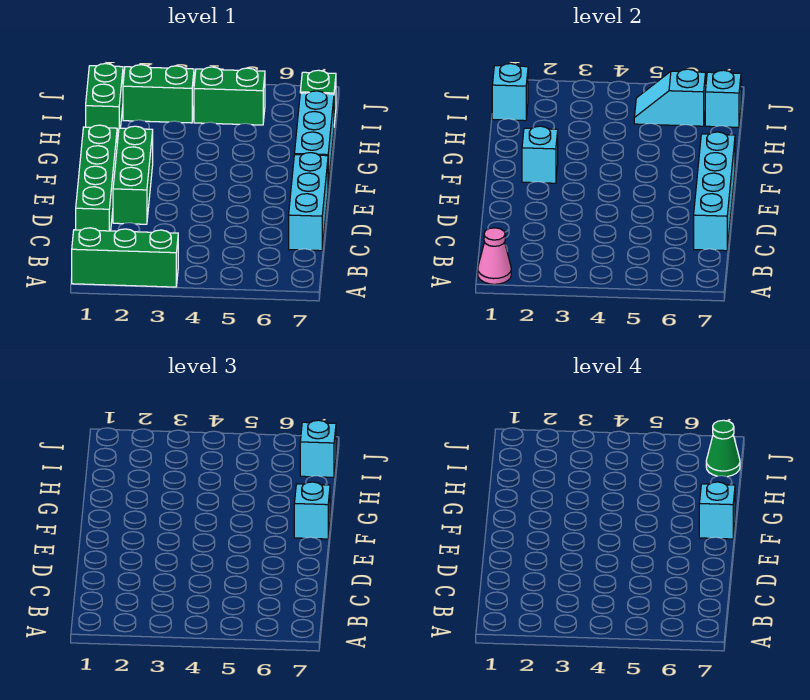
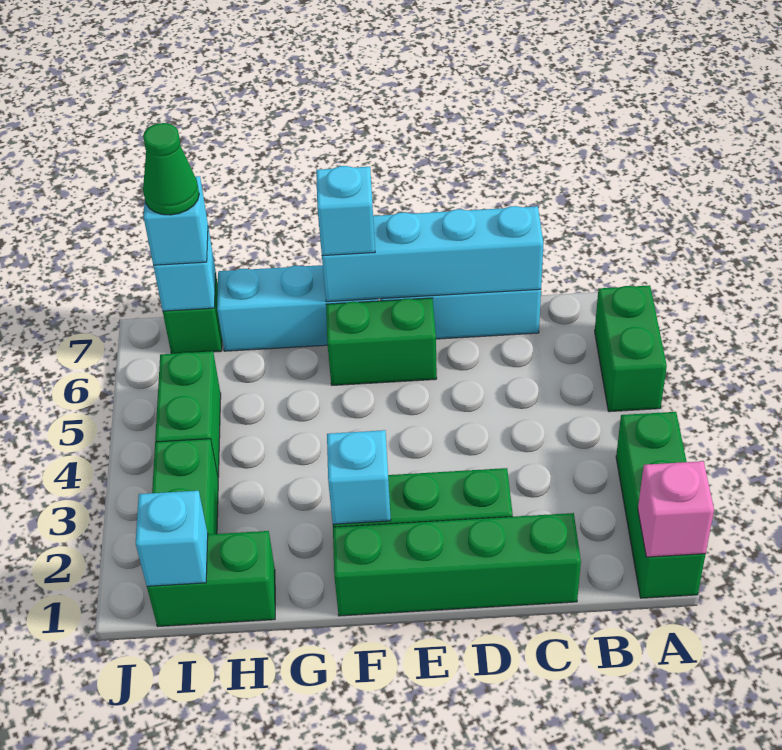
pink cone A1 level 2 -> pink brick A1 level 2
none -> green brick A5:A6 level 1
none -> green brick E6:F6 level 1
cyan brick F7 level 4 -> none
cyan slope I5:I6 level 2 top 6 -> none

